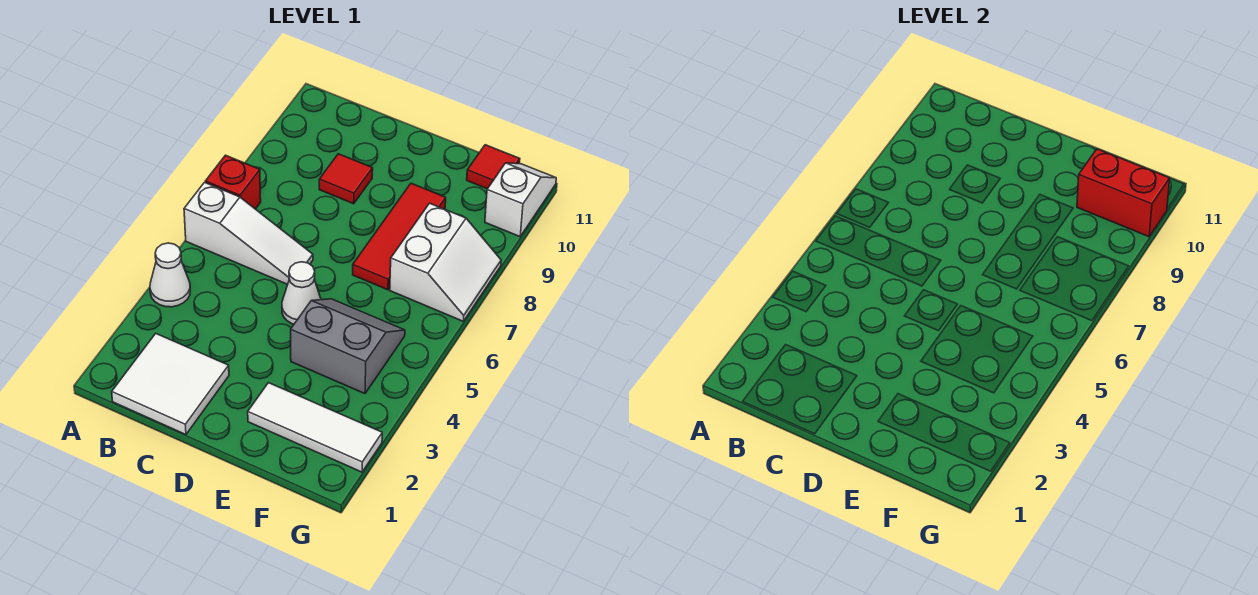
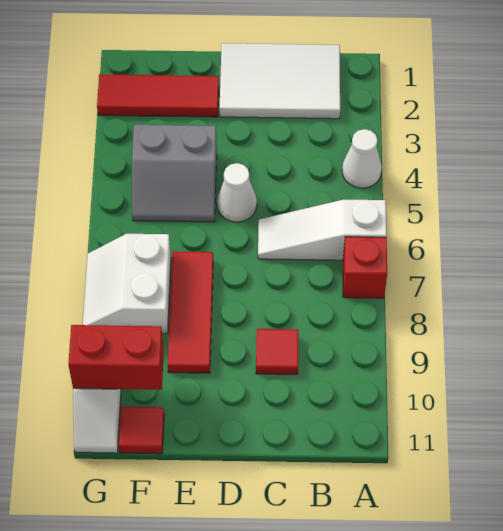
white tile B1:C2 level 1 -> white tile B1:D2 level 1
white tile E2:G2 level 1 -> red tile E2:G2 level 1

